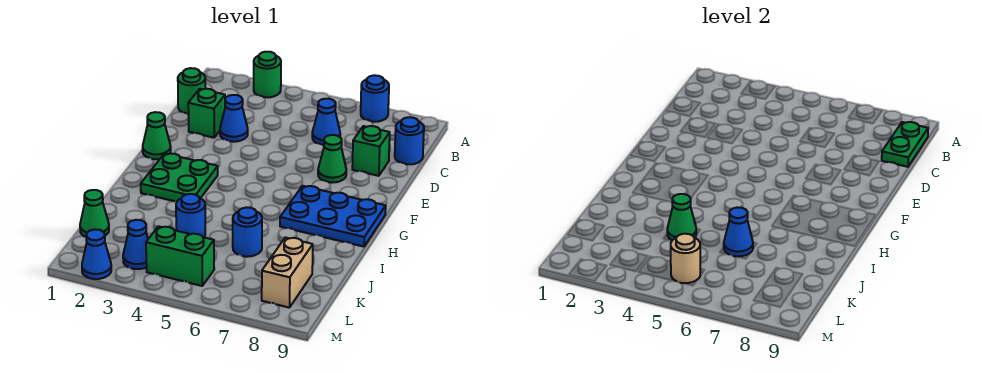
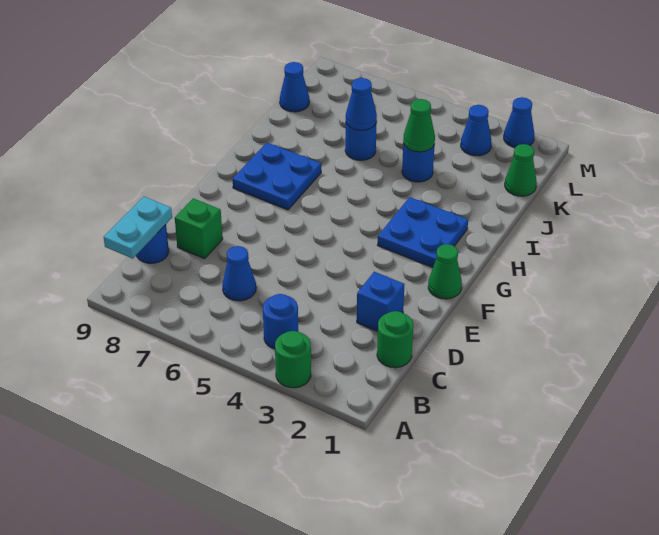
blue round brick A7 level 1 -> blue round brick B4 level 1
green plate B9:C9 level 2 -> cyan plate B9:C9 level 2
green brick D2 level 1 -> blue brick D2 level 1
blue cone D3 level 1 -> blue cone K9 level 1
green cone E7 level 1 -> none
green plate G2:H3 level 1 -> blue plate G2:H3 level 1
blue plate G7:H9 level 1 -> blue plate G7:H8 level 1
tan brick K8:L8 level 1 -> none
green brick L4:L5 level 1 -> none
tan round brick L5 level 2 -> none

